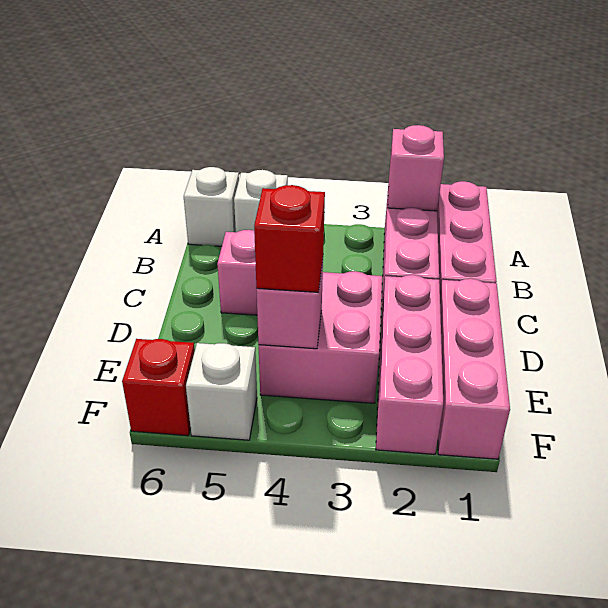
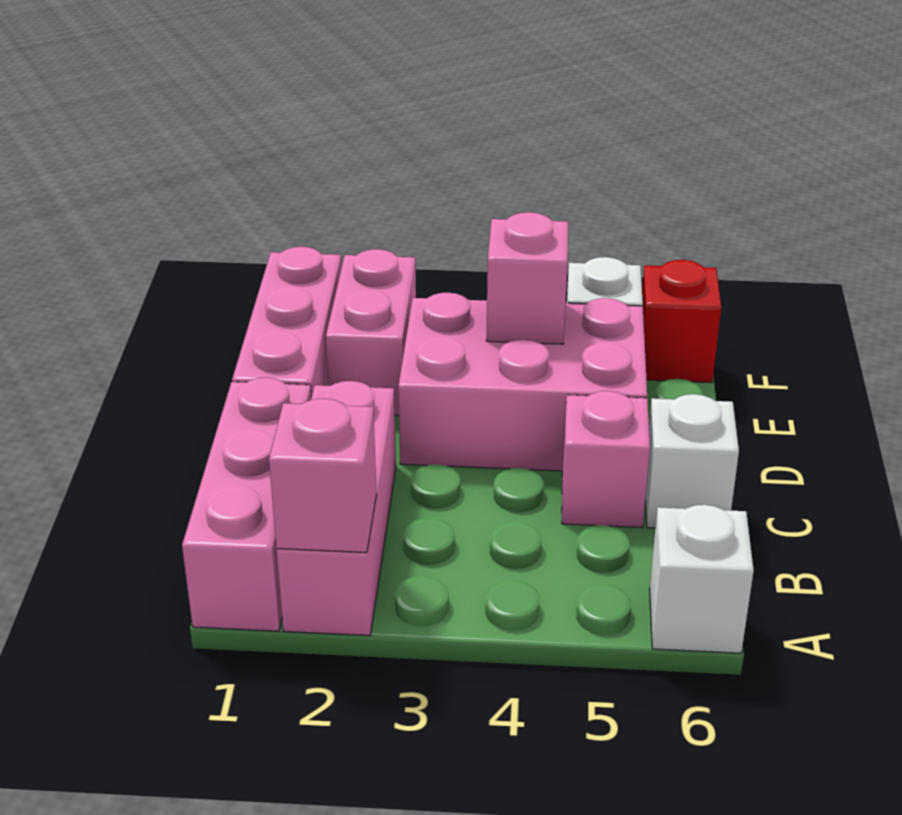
white brick A5 level 1 -> white brick C6 level 1
pink brick D2:F2 level 1 -> pink brick E2:F2 level 1
pink brick D3:E4 level 1 -> pink brick D3:E5 level 1
red brick E4 level 3 -> none

